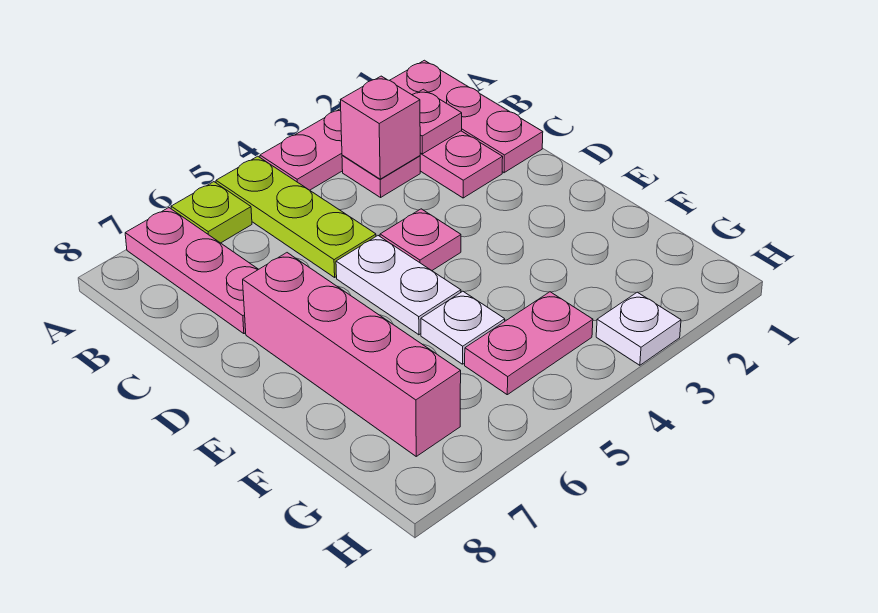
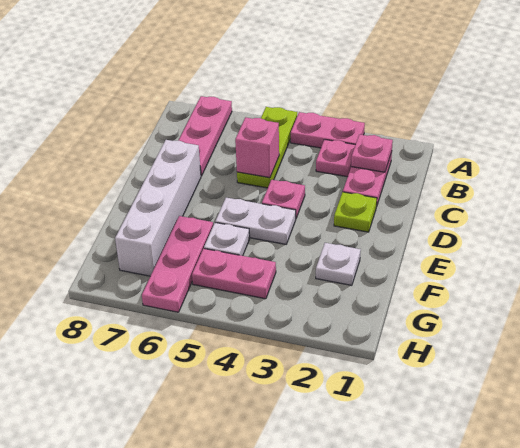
pink plate A1:C1 level 1 -> pink plate F6:H6 level 1
lime plate A6 level 1 -> lime plate D2 level 1
pink brick B3 level 2 -> pink brick C5 level 2
white plate D5:E5 level 1 -> white plate E4:E5 level 1
pink brick D7:G7 level 1 -> white brick D7:G7 level 1
white plate H3 level 1 -> white plate F2 level 1

